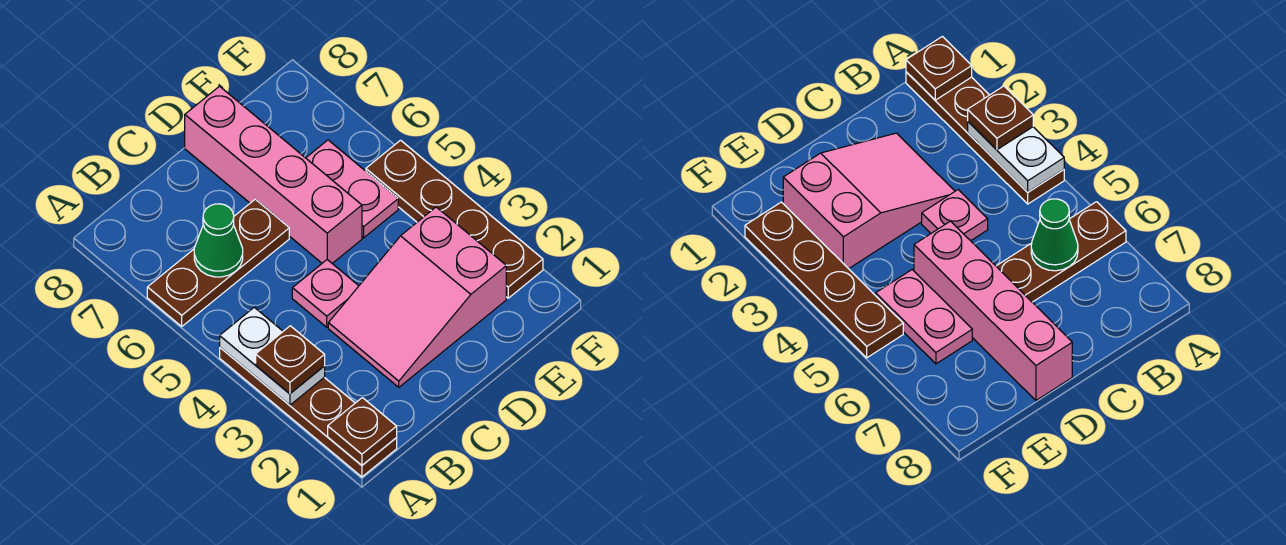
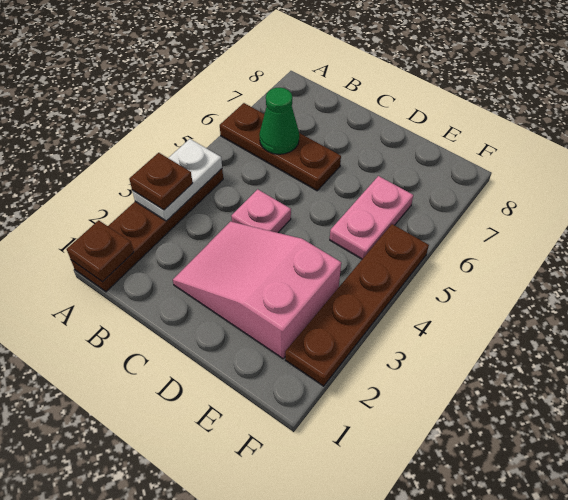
pink brick D5:D8 level 1 -> none

